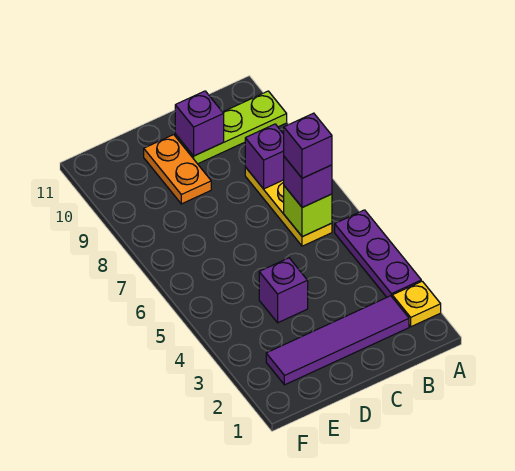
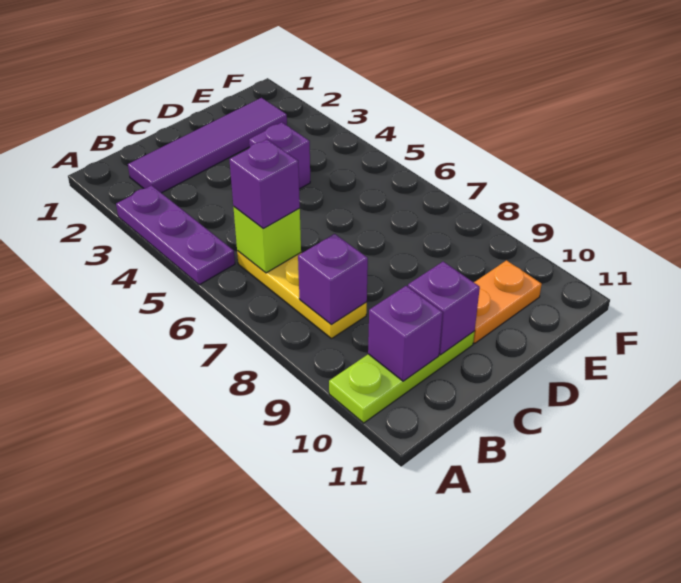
yellow plate A2 level 1 -> none
purple brick B6 level 4 -> purple brick B10 level 2
orange plate D9:D10 level 1 -> orange plate D10:E10 level 1

